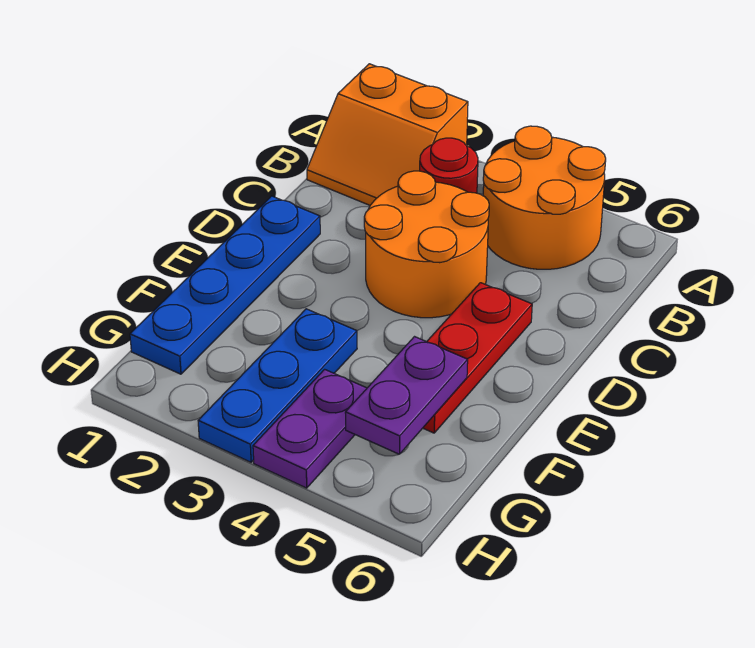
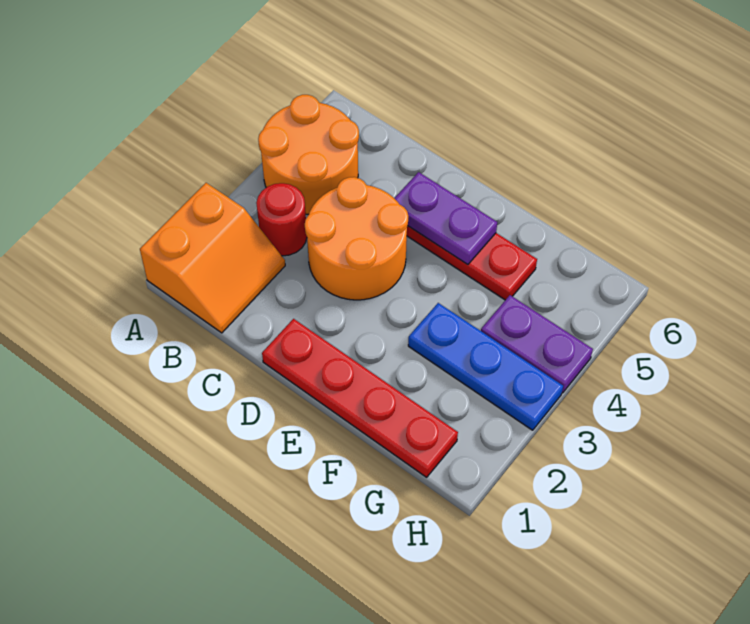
blue plate D1:G1 level 1 -> red plate D1:G1 level 1
purple plate F5:G5 level 2 -> purple plate D5:E5 level 2

